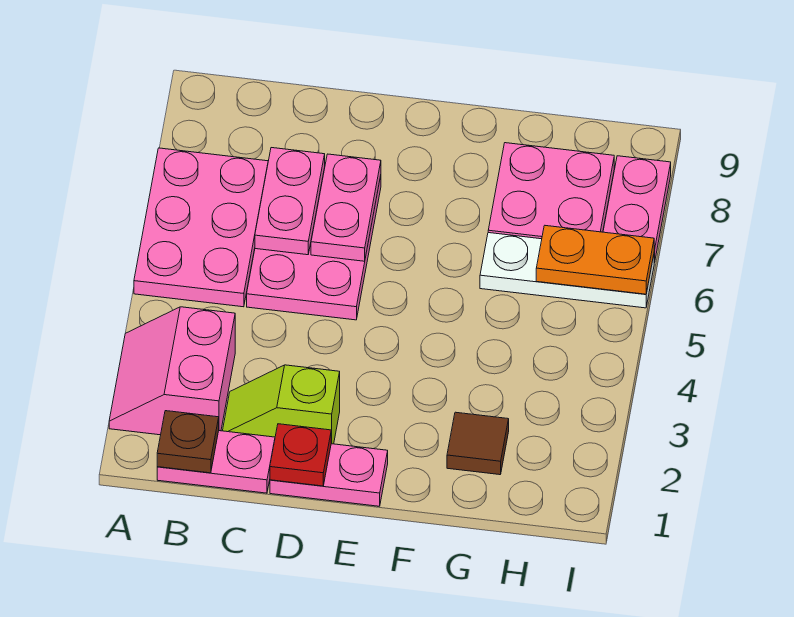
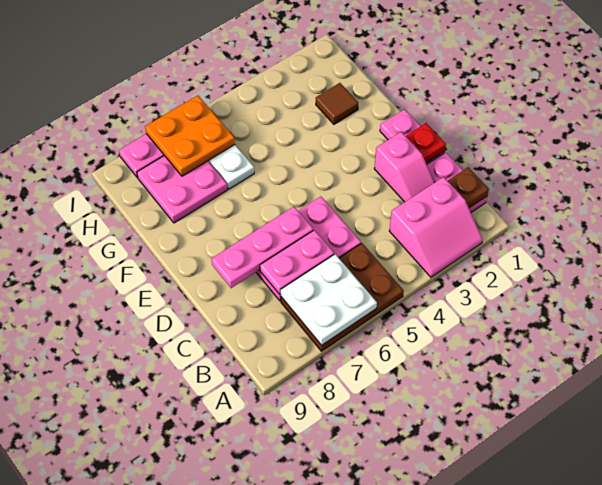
pink plate A5:B7 level 1 -> brown plate A5:B7 level 1
none -> white plate A6:B7 level 2
lime slope C2:D2 level 1 top D -> pink slope C2:D2 level 1 top D
pink plate D6:D7 level 2 -> pink plate D6:D8 level 2
orange plate H6:I6 level 2 -> orange plate H6:I7 level 2

